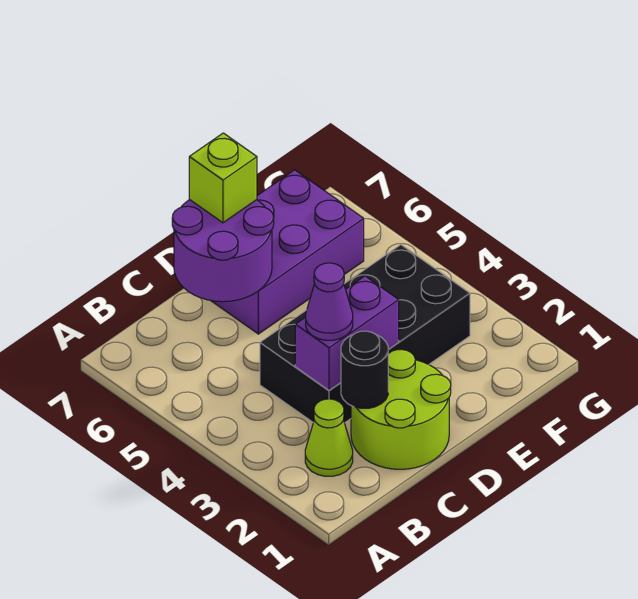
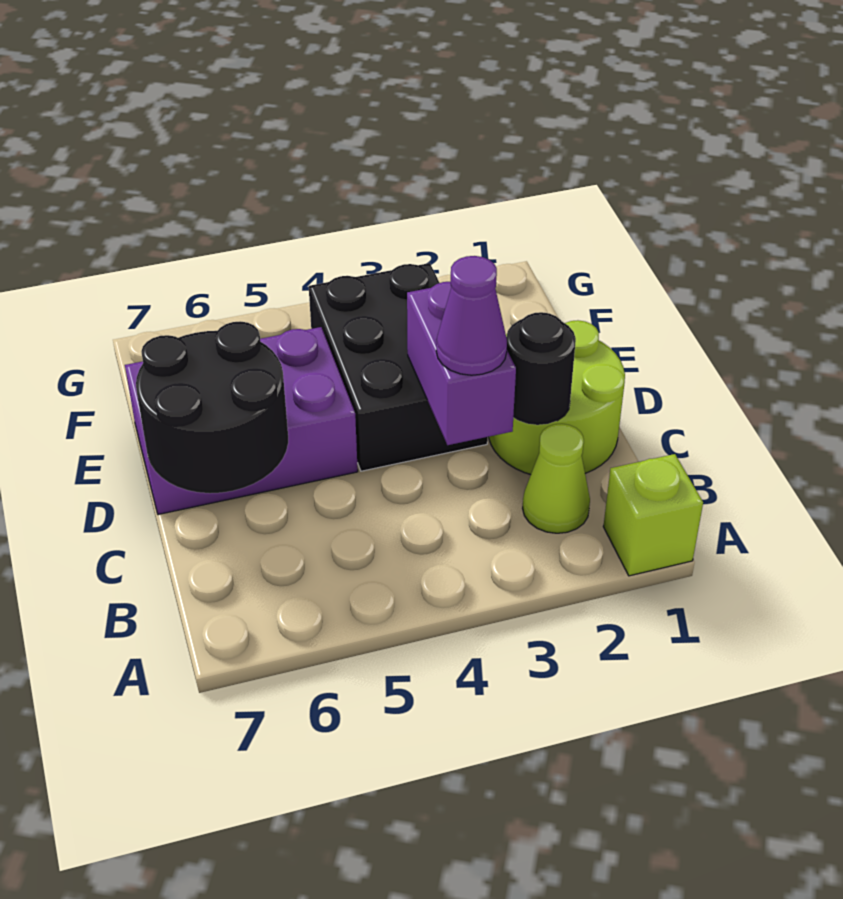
black brick C3:F4 level 1 -> black brick D3:F4 level 1
purple round brick C6:D7 level 2 -> black round brick C6:D7 level 2
purple brick D6:F7 level 1 -> purple brick D5:E7 level 1
lime brick D7 level 3 -> lime brick A1 level 1

